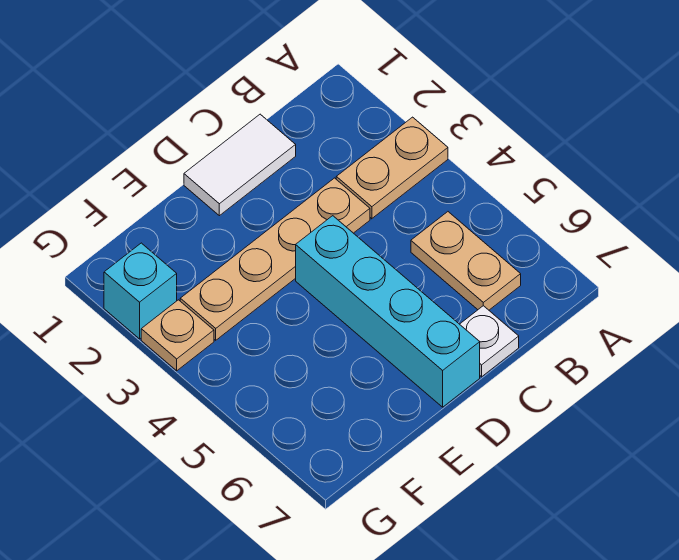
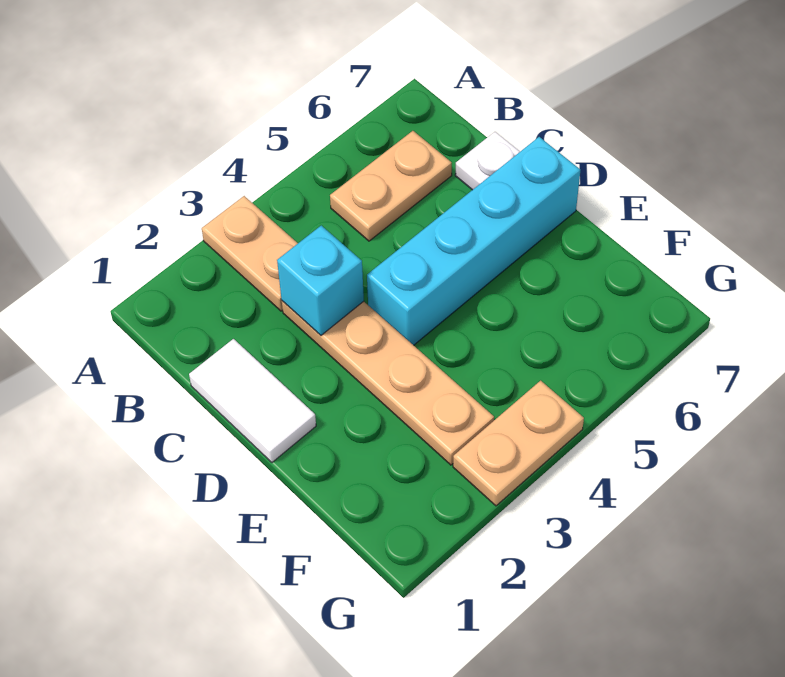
cyan brick G2 level 1 -> cyan brick C3 level 2
tan plate G3 level 1 -> tan plate G3:G4 level 1

